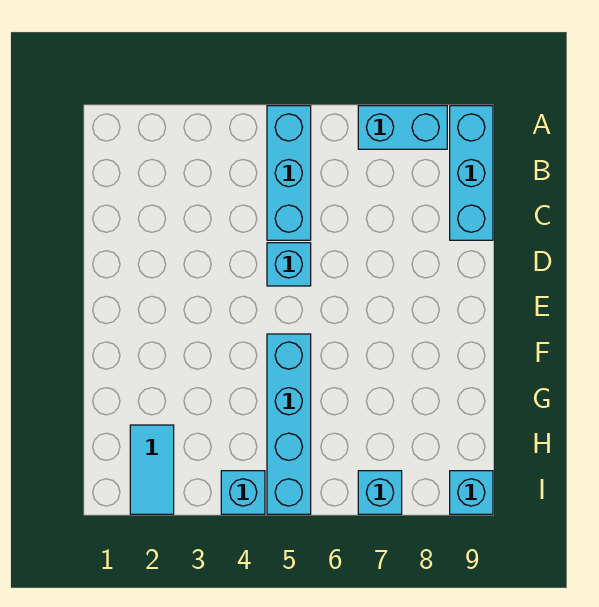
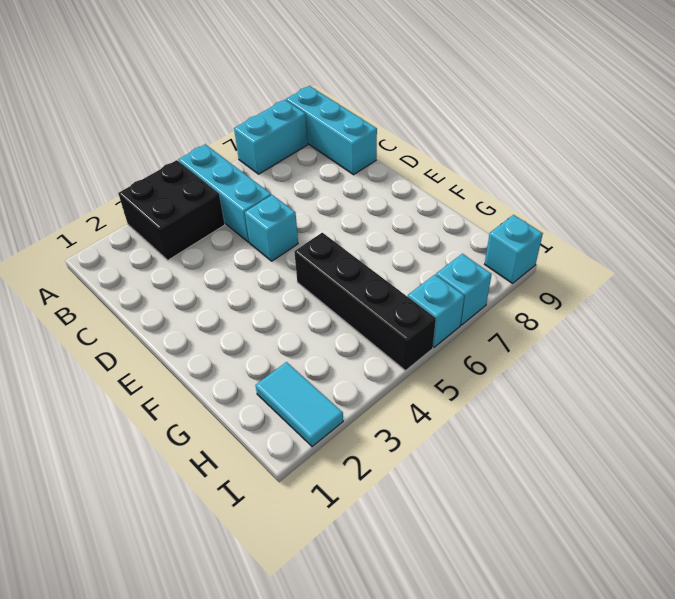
none -> black brick A3:B4 level 1
cyan brick F5:I5 level 1 -> black brick F5:I5 level 1
cyan brick I4 level 1 -> cyan brick I6 level 1

